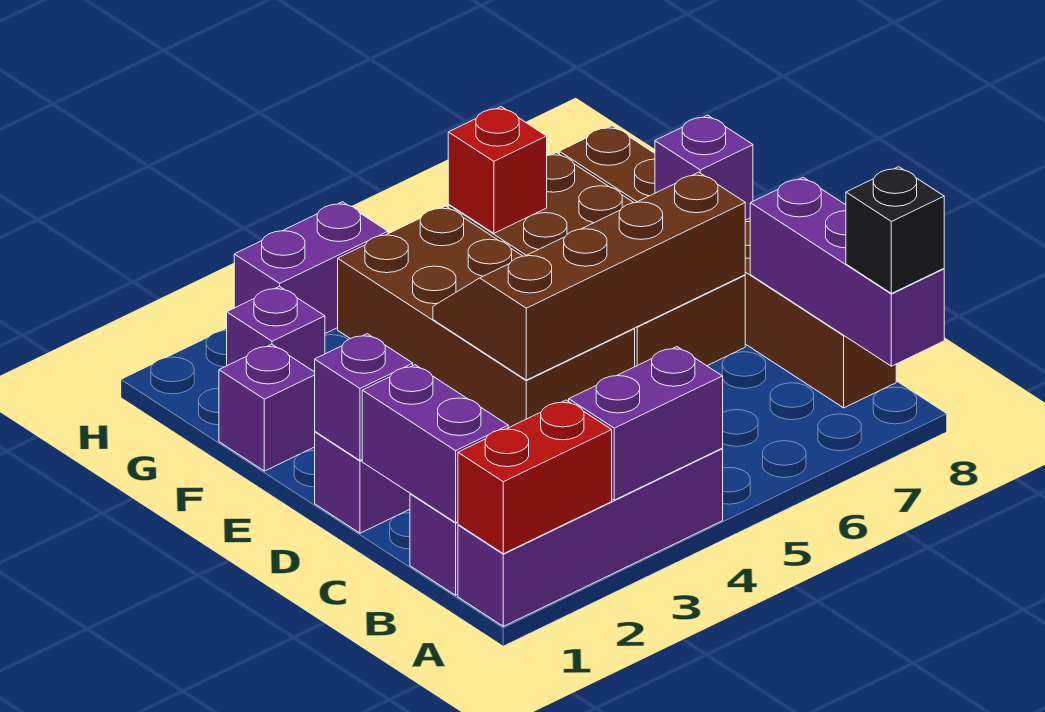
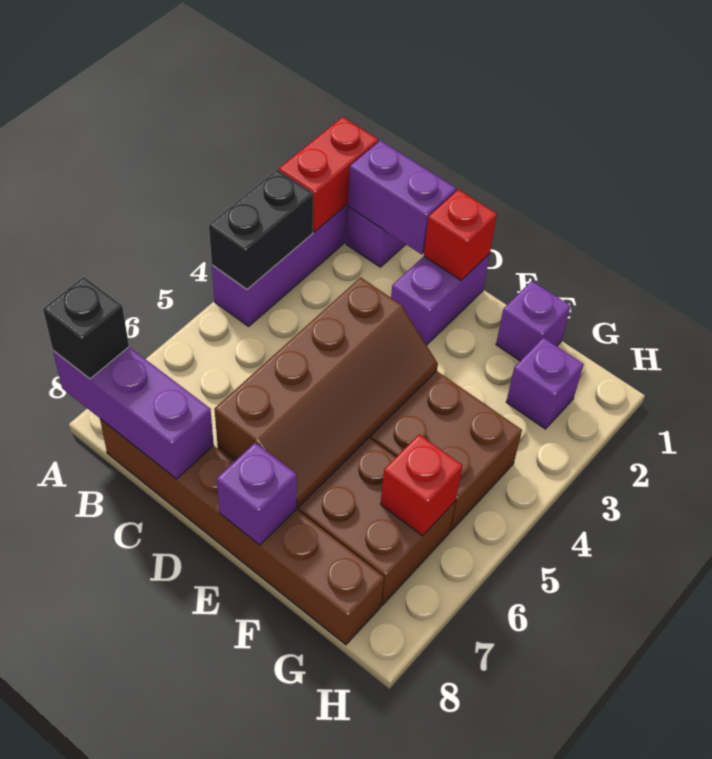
purple brick A3:A4 level 2 -> black brick A3:A4 level 2
purple brick D1 level 2 -> red brick D1 level 2
purple brick H3:H4 level 1 -> none

